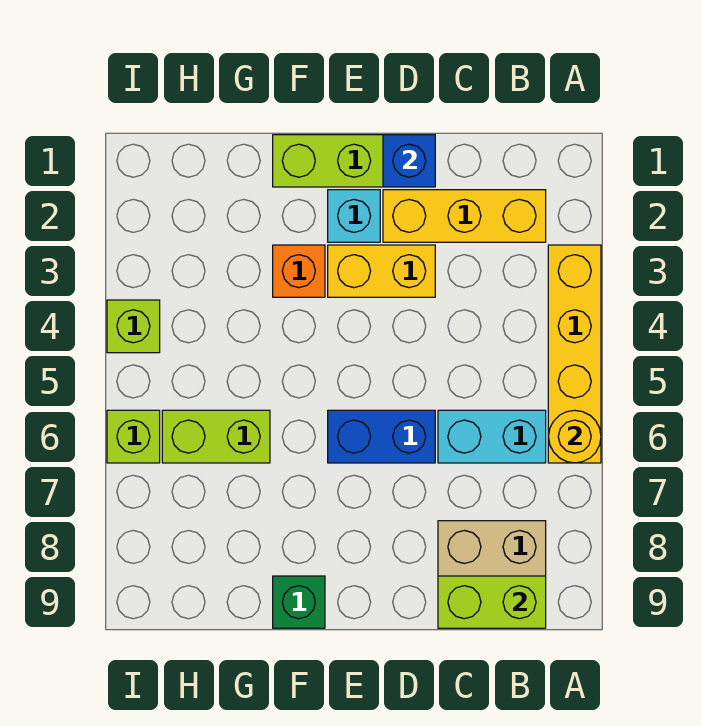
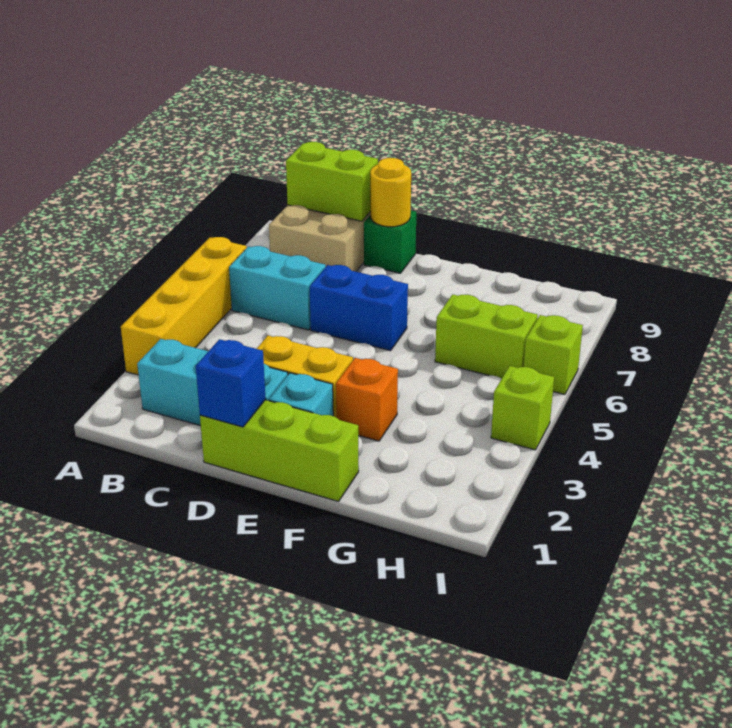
yellow round brick A6 level 2 -> yellow round brick D9 level 2
yellow brick B2:D2 level 1 -> cyan brick B2:D2 level 1
green brick F9 level 1 -> green brick D9 level 1

